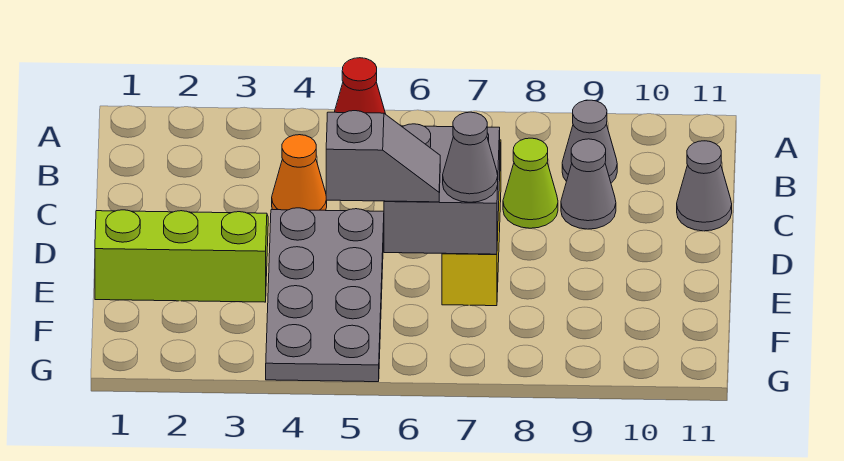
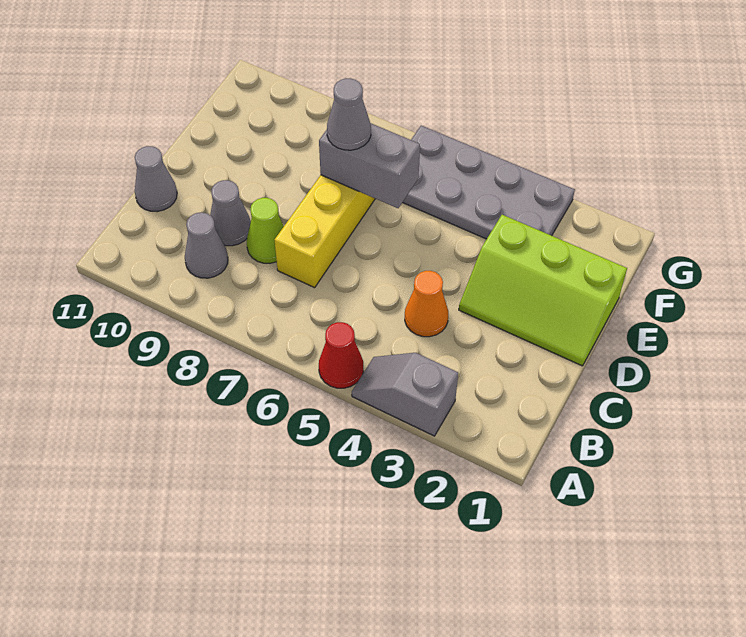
grey plate D4:G5 level 1 -> grey plate F3:G6 level 1
grey brick D6:E7 level 2 -> grey brick E6:E7 level 2
grey slope E5:E6 level 3 top 5 -> grey slope A3:A4 level 1 top 3

